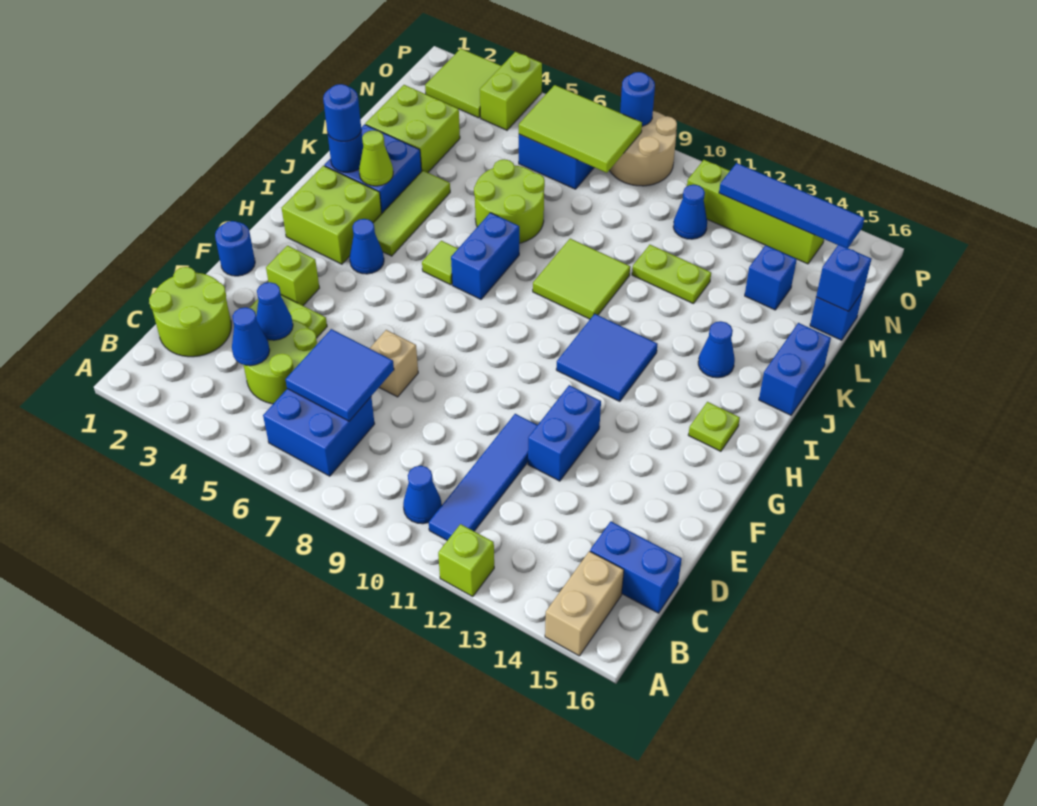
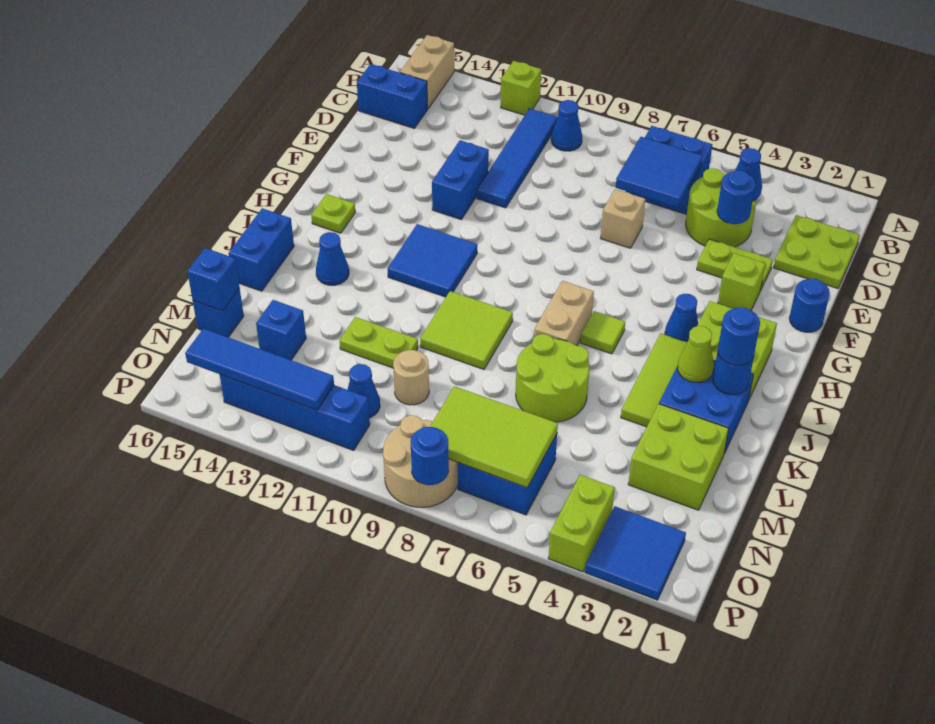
lime round brick C1:D2 level 1 -> lime plate C1:D2 level 1
blue cone D4 level 2 -> blue round brick D4 level 2
blue brick I7:J7 level 1 -> tan brick I7:J7 level 1
none -> tan round brick M10 level 1
lime tile O2:P3 level 1 -> blue tile O2:P3 level 1
lime brick O11:O14 level 1 -> blue brick O11:O14 level 1

